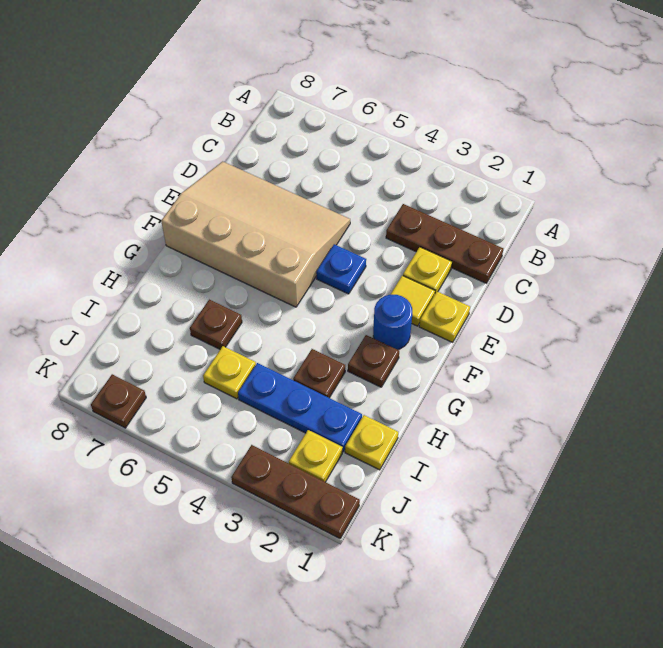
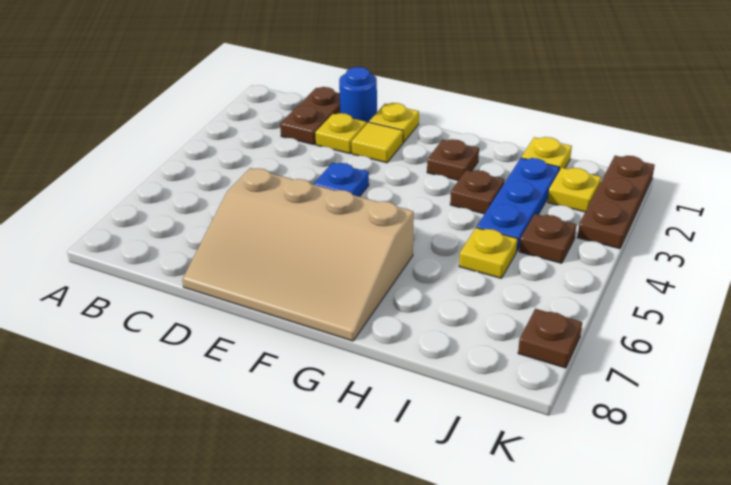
brown plate C1:C3 level 1 -> brown plate C1:C2 level 1
tan slope D5:F8 level 1 top F -> tan slope D6:G8 level 1 top 6
blue round brick F2 level 1 -> blue round brick D1 level 1
brown plate H6 level 1 -> brown plate J4 level 1

